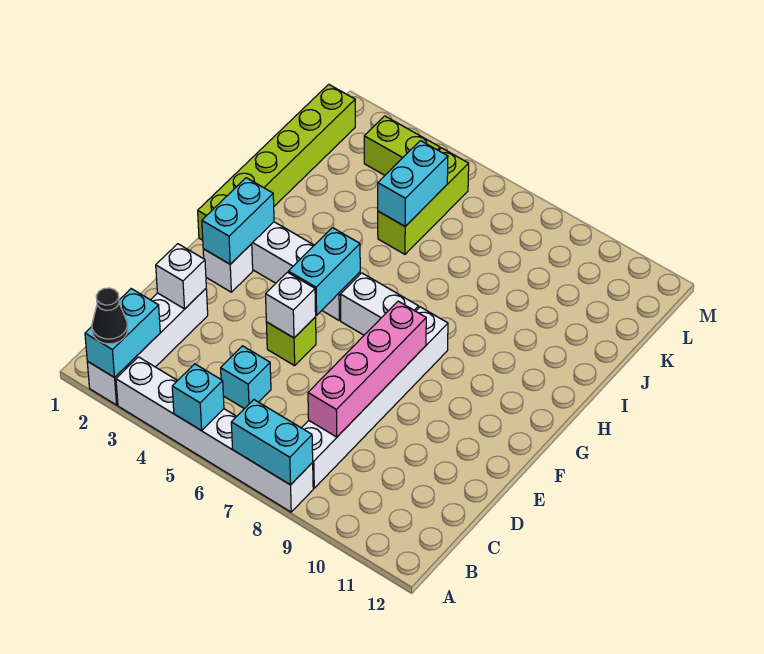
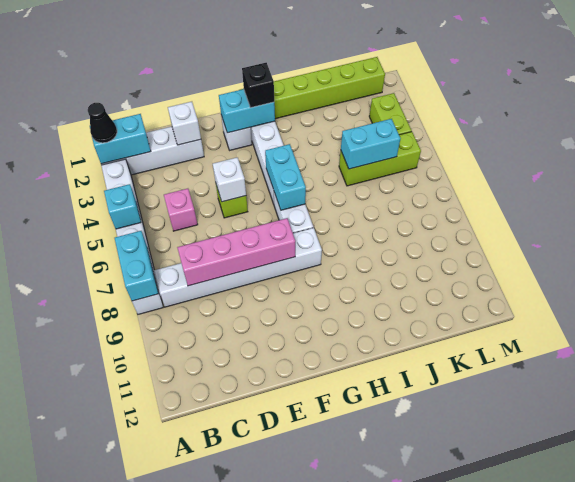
cyan brick C5 level 1 -> pink brick C5 level 1
cyan brick F5:G5 level 2 -> cyan brick G5:G6 level 2
none -> black brick G2 level 3

